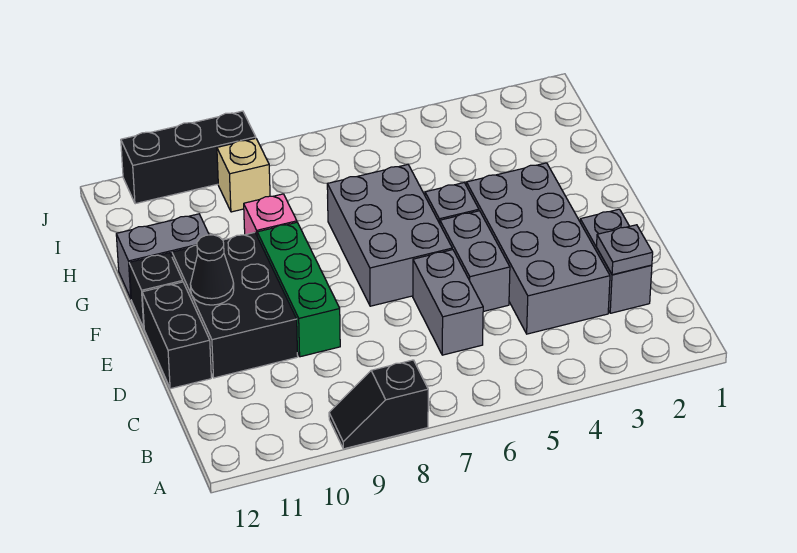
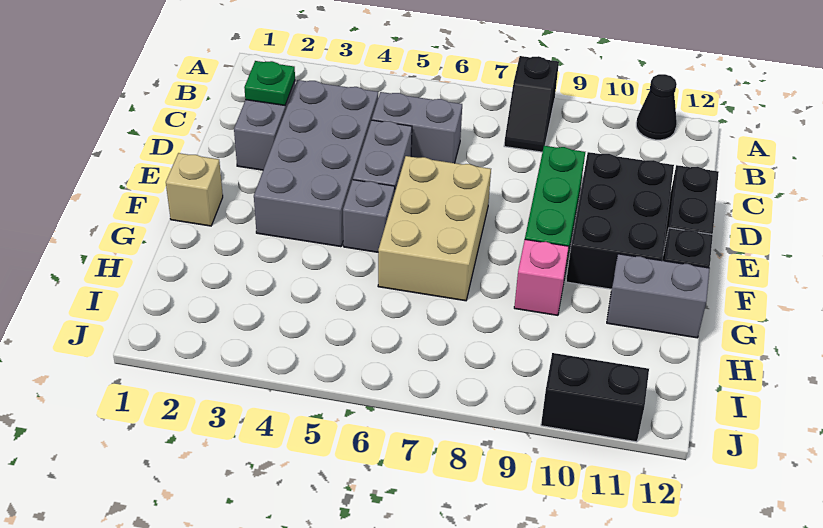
black slope A8:A9 level 1 top 8 -> black slope A8:B8 level 1 top A
grey plate C2 level 2 -> green plate C2 level 2
grey brick C6:D6 level 1 -> grey brick C5:C6 level 1
grey brick E6:G7 level 1 -> tan brick E6:G7 level 1
black cone E11 level 2 -> black cone A11 level 1
tan brick I9 level 1 -> tan brick F1 level 1
black brick J9:J11 level 1 -> black brick J10:J11 level 1

